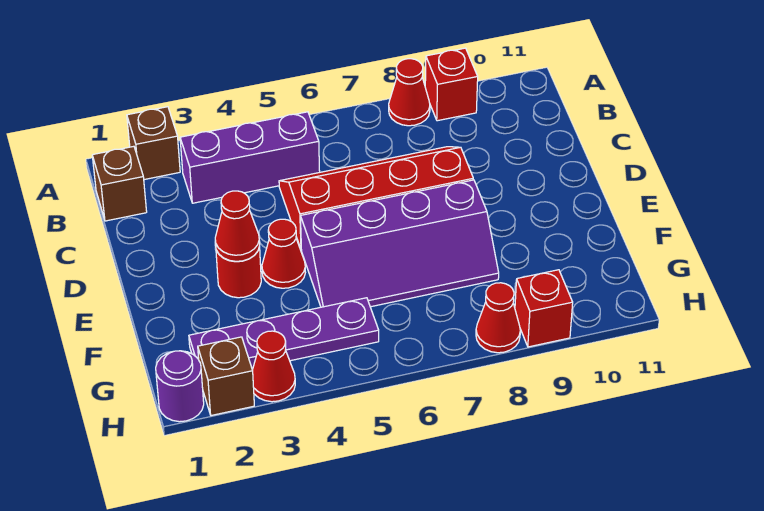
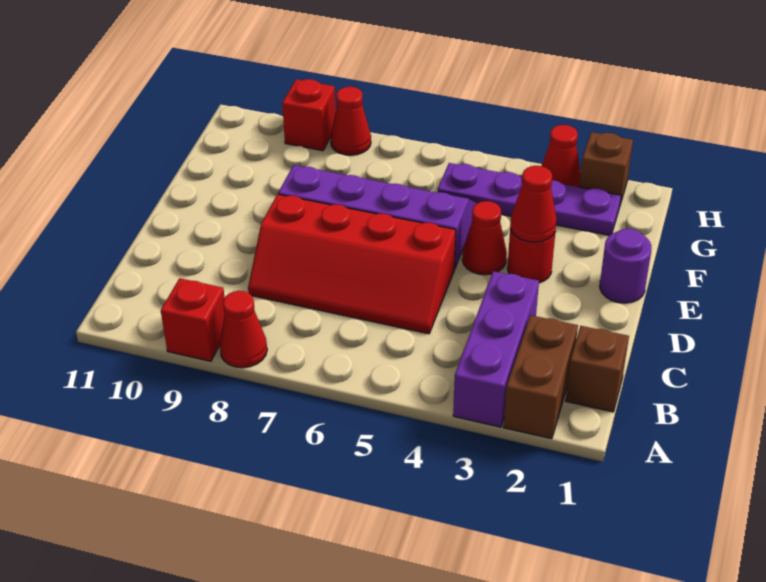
brown brick A2 level 1 -> brown brick A2:B2 level 1
purple brick B3:B5 level 1 -> purple brick A3:C3 level 1
purple round brick H1 level 1 -> purple round brick E1 level 1

